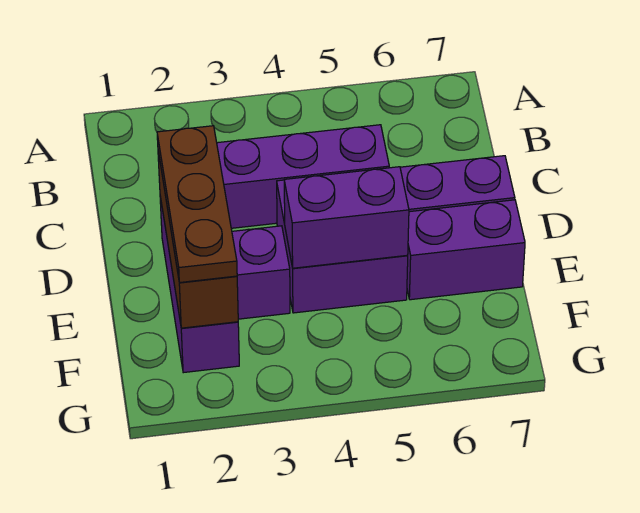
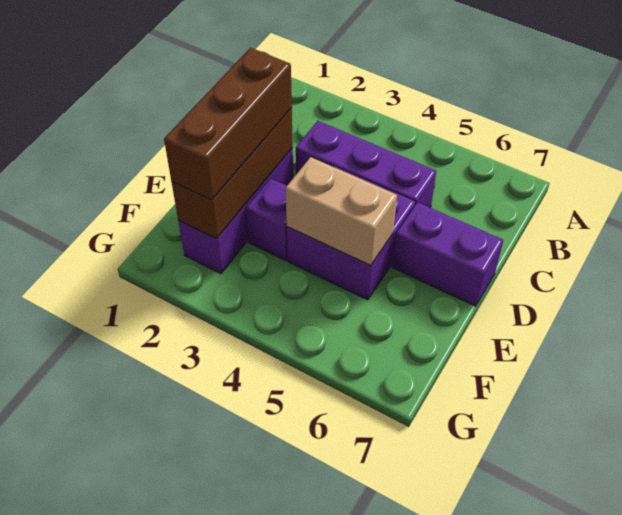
brown plate D2:F2 level 3 -> brown brick D2:F2 level 3
purple brick E4:E5 level 2 -> tan brick E4:E5 level 2
purple brick E6:E7 level 1 -> none

